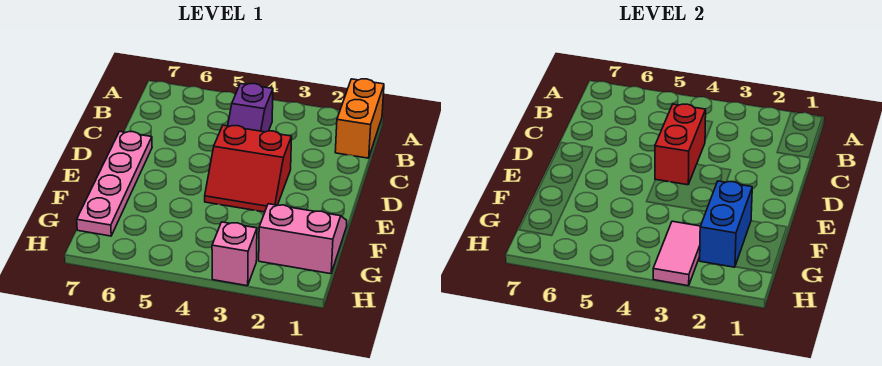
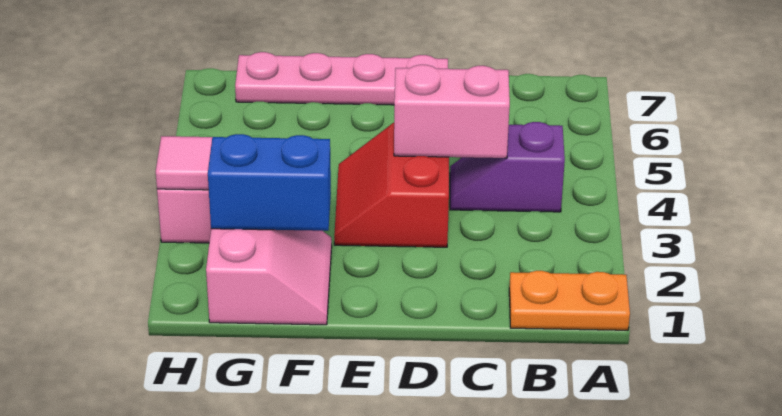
orange brick A1:B1 level 1 -> orange plate A1:B1 level 1
red brick C4:D4 level 2 -> pink brick C4:D4 level 2

